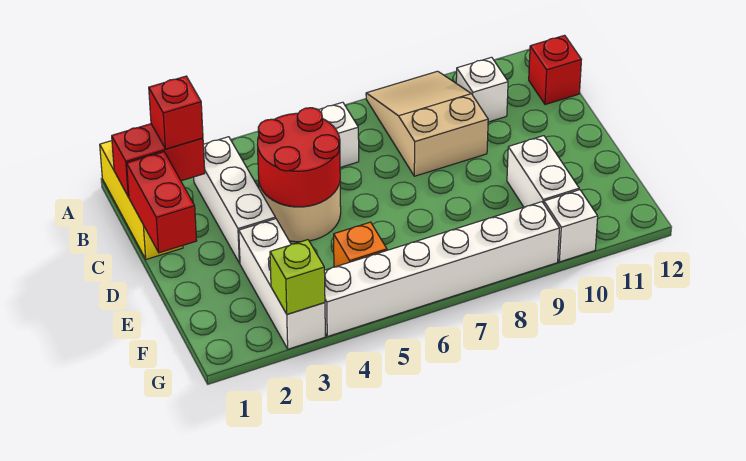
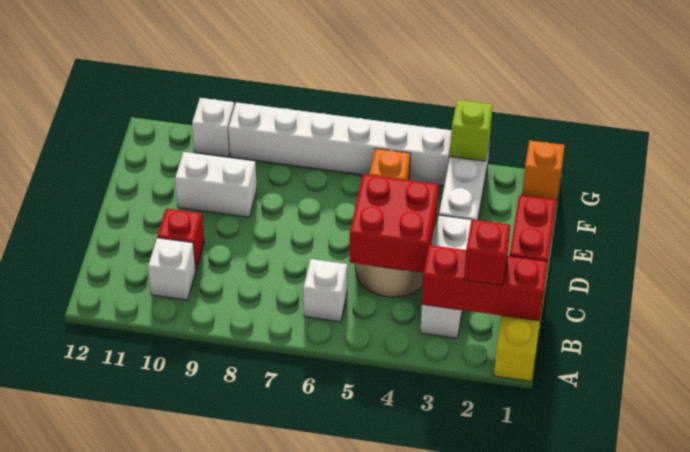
tan slope A8:C9 level 1 top C -> none
red brick B1:B2 level 2 -> red brick B1:B3 level 2
red brick B12 level 1 -> red brick C10 level 1
red round brick C4:D5 level 2 -> red brick C4:D5 level 2
white brick E10:F10 level 1 -> white brick E9:E10 level 1
none -> orange brick G1 level 1

